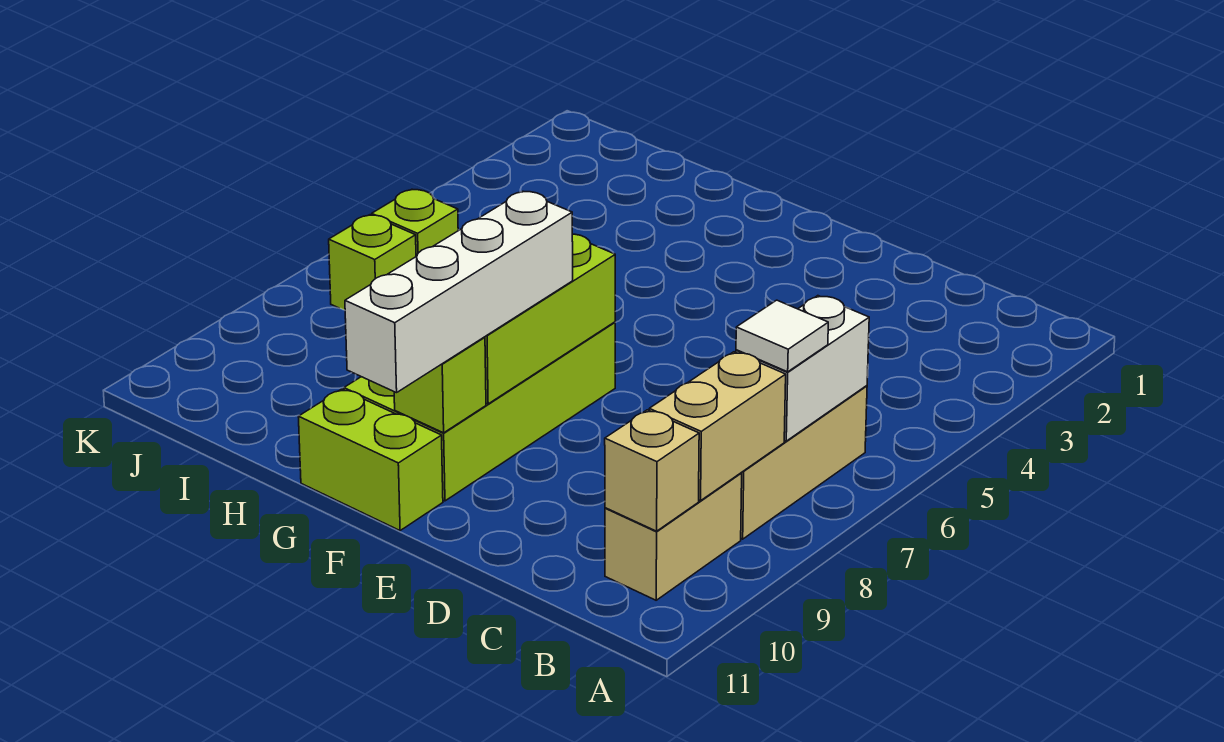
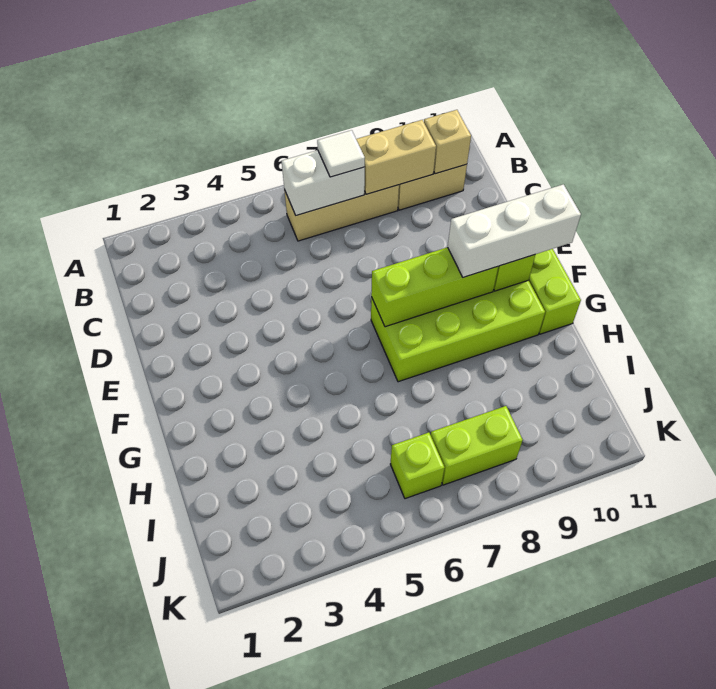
white brick F8:F11 level 3 -> white brick F9:F11 level 3
lime brick J7 level 1 -> lime brick J7:J8 level 1

